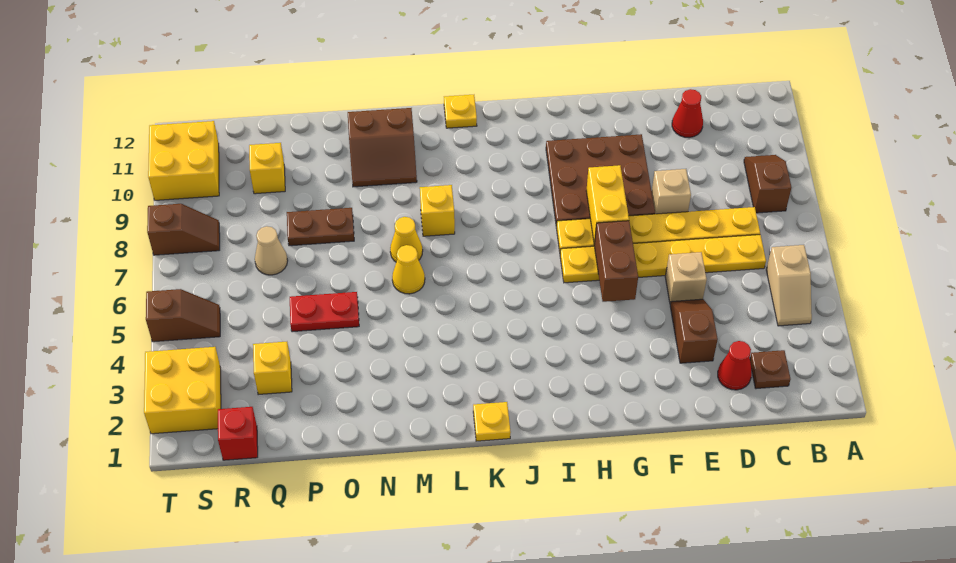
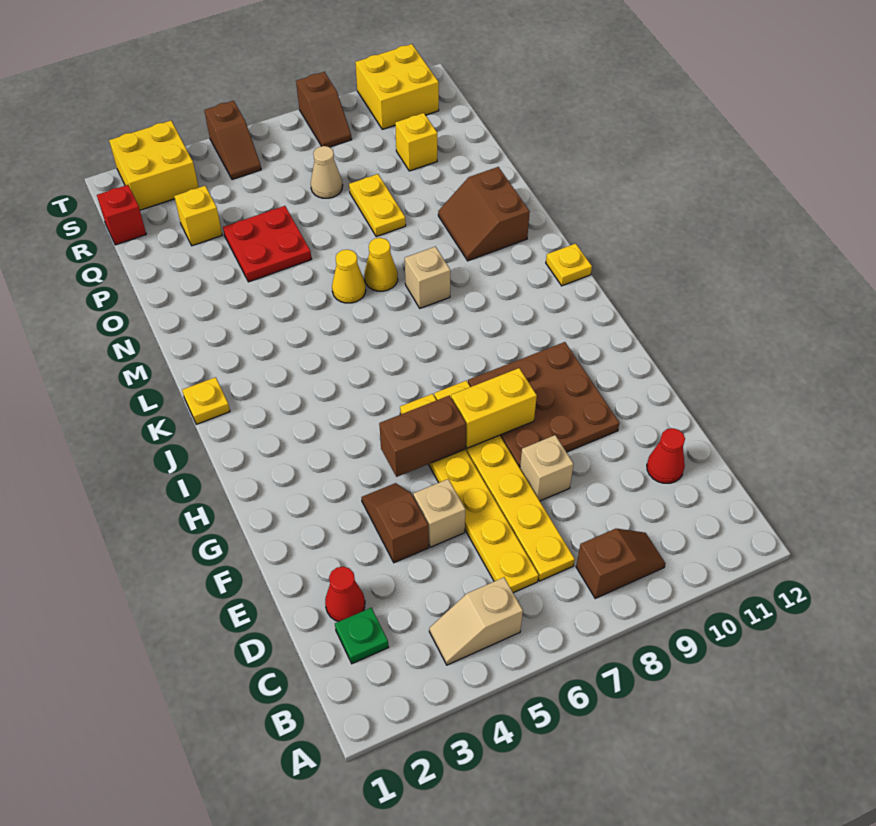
brown plate C2 level 1 -> green plate C2 level 1
brown slope E3:E4 level 1 top 3 -> brown slope E4:F4 level 1 top E
yellow brick L8 level 1 -> tan brick L8 level 1
red plate O5:P5 level 1 -> red plate O4:P5 level 1
brown plate O8:P8 level 1 -> yellow plate O8:P8 level 1

